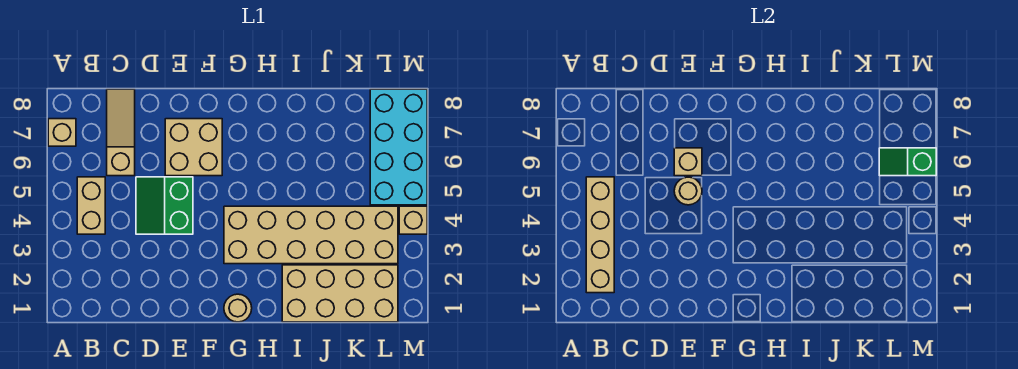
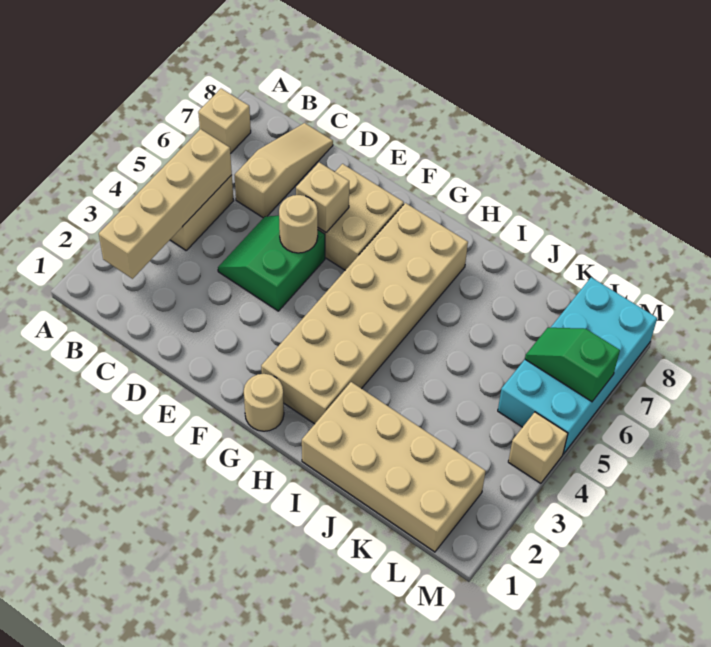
tan brick G3:L4 level 1 -> tan brick G2:H7 level 1

